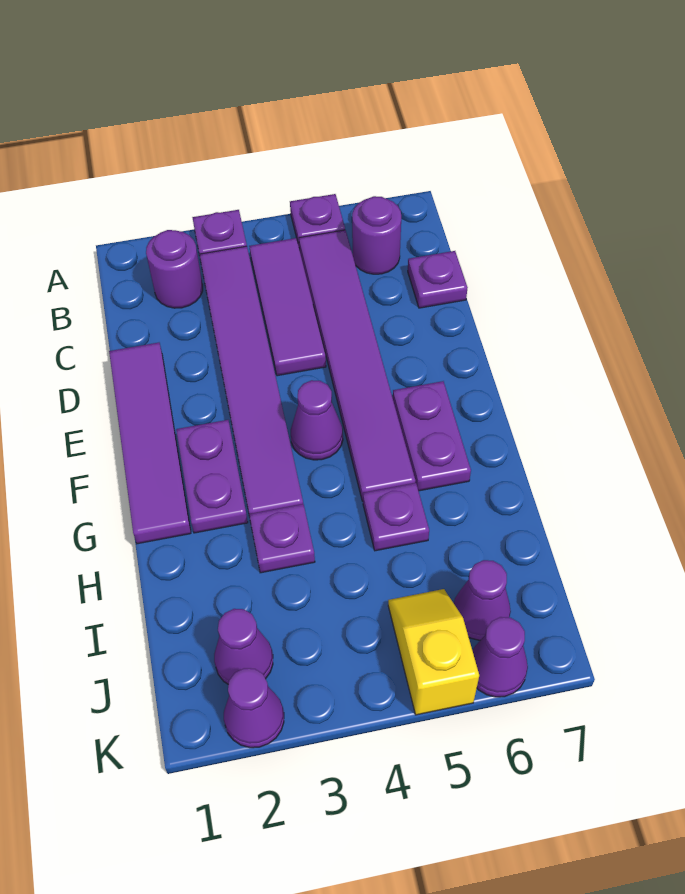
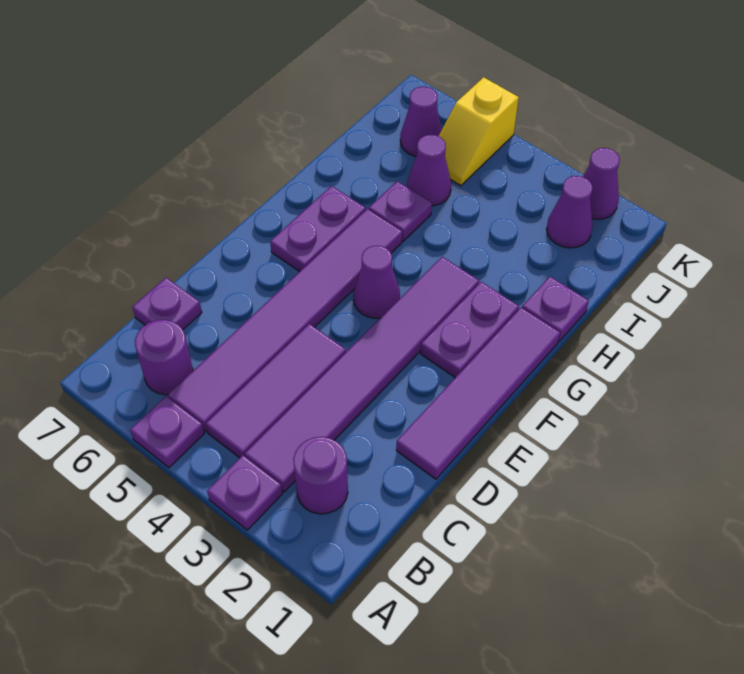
purple plate H3 level 1 -> purple plate H1 level 1
purple cone K6 level 1 -> purple cone I5 level 1

